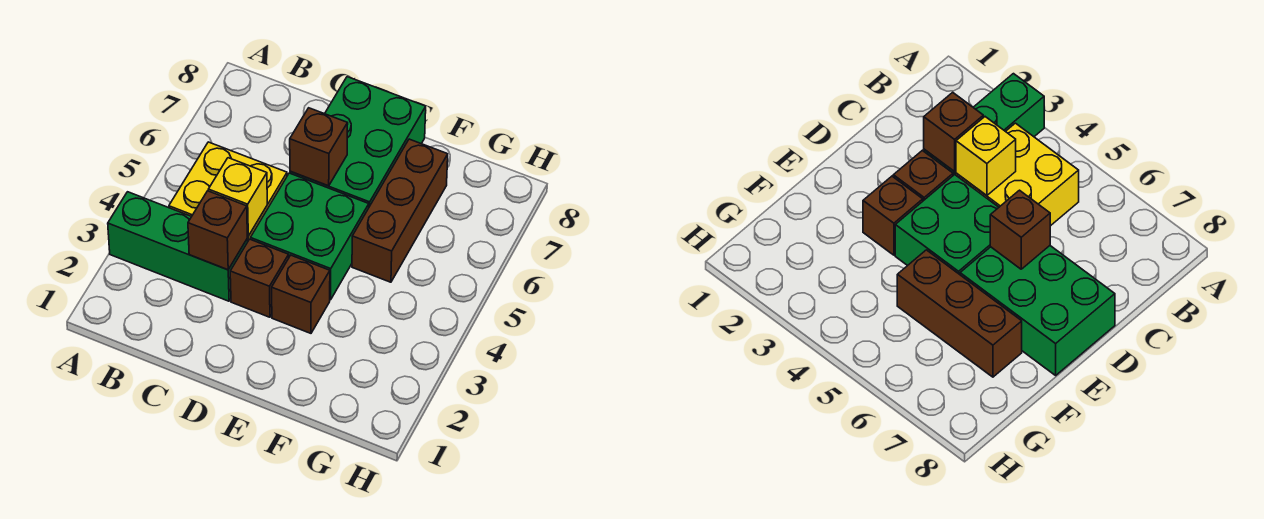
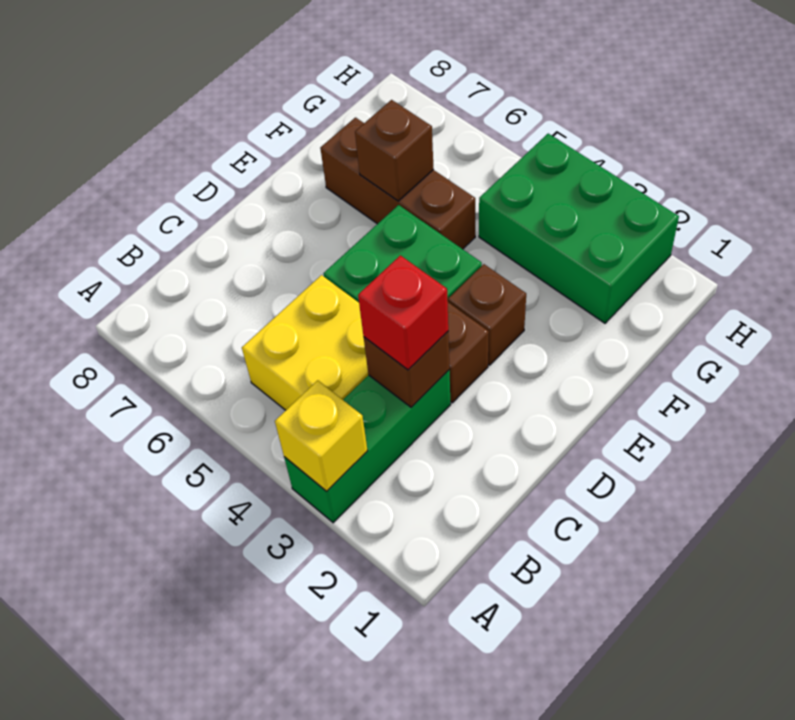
none -> red brick C3 level 3
yellow brick C4 level 2 -> yellow brick A3 level 2
green brick D6:E8 level 1 -> green brick G2:H4 level 1
brown brick D6 level 2 -> brown brick F6 level 2

